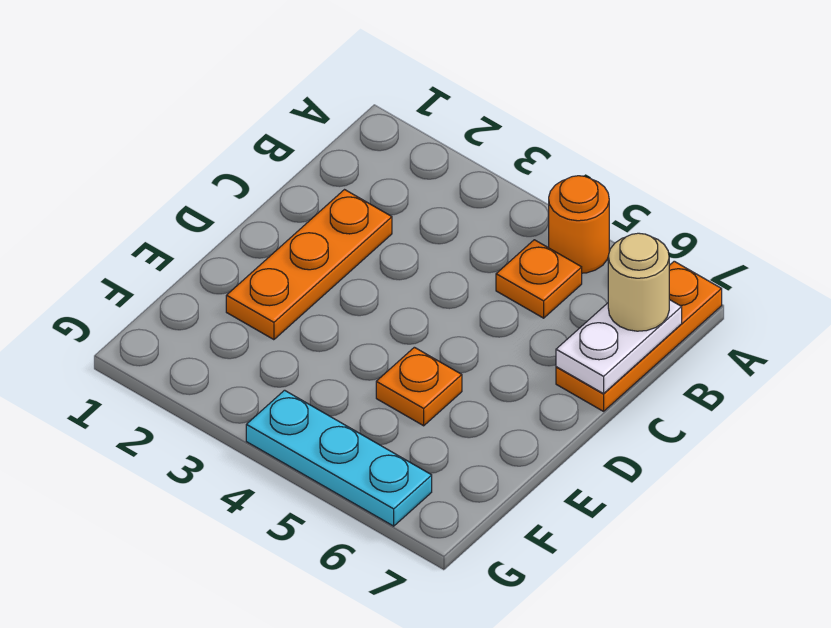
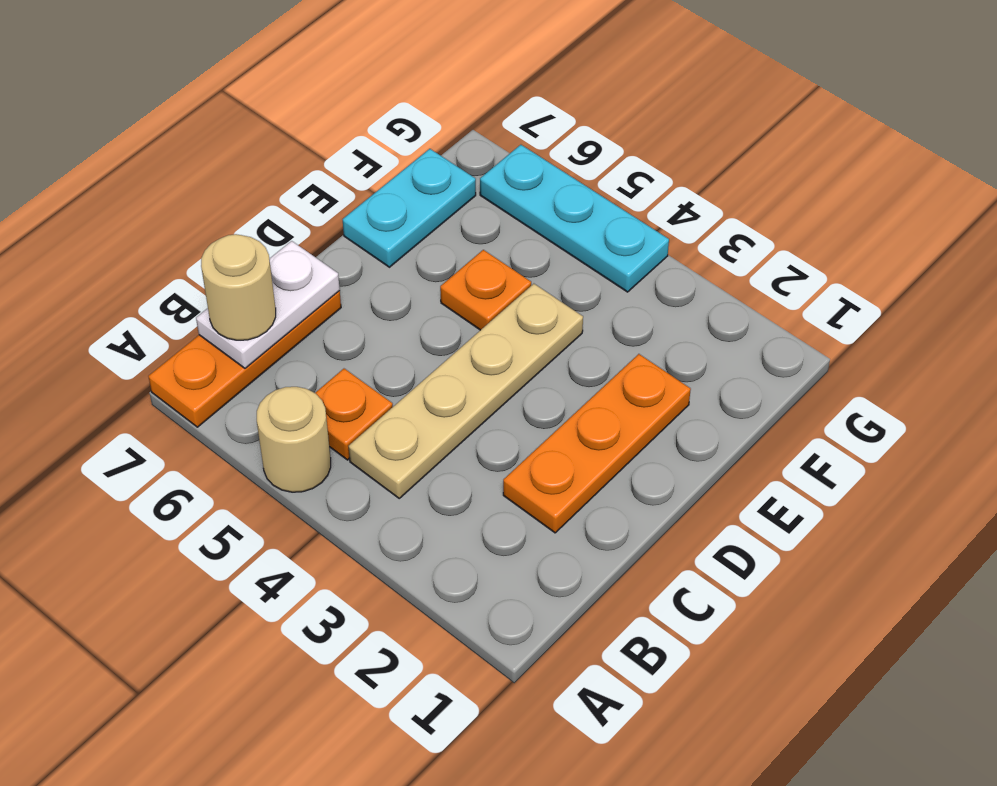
orange round brick A5 level 1 -> tan round brick A5 level 1
none -> tan plate B4:E4 level 1
none -> cyan plate E7:F7 level 1

